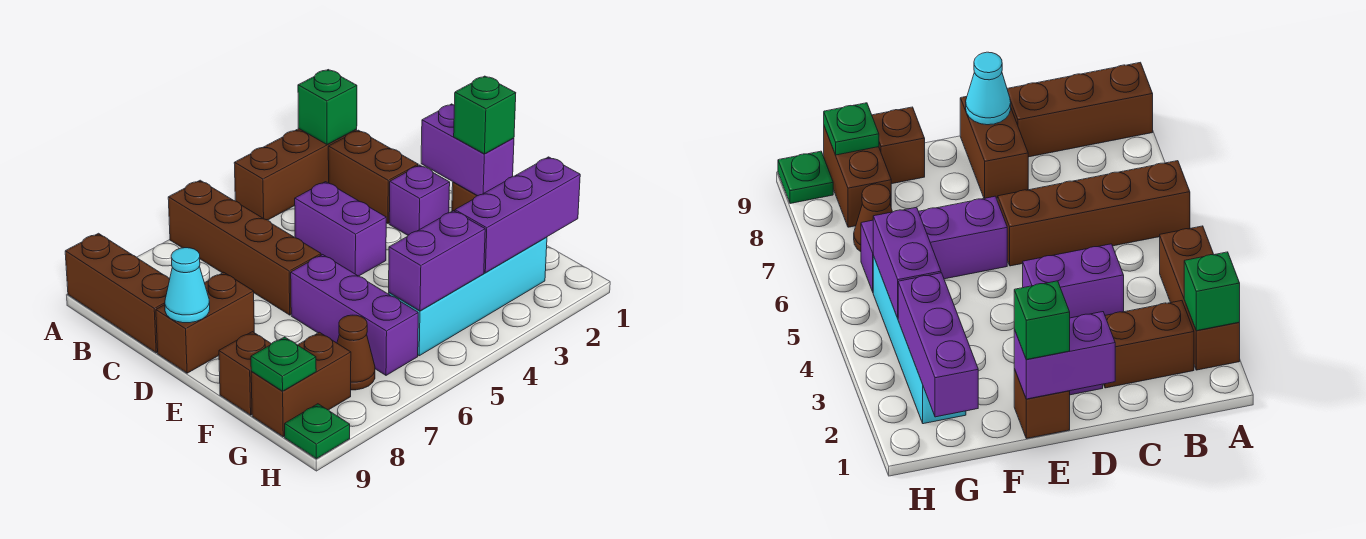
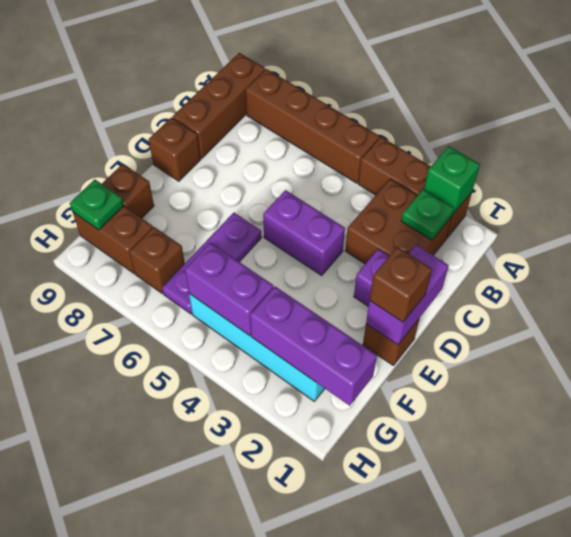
brown brick A6:D6 level 1 -> brown brick A5:A8 level 1
brown brick B2:C2 level 1 -> brown brick B2:C3 level 1
purple brick C4:D4 level 1 -> purple brick D4:D5 level 1
brown brick D8:D9 level 1 -> brown brick D9 level 1
cyan cone D9 level 2 -> none
green brick E1 level 3 -> brown brick E1 level 3
purple brick E6:G6 level 1 -> purple plate E6:G6 level 1
brown cone G7 level 1 -> brown brick G7 level 1
green plate H9 level 1 -> green plate B2 level 2

